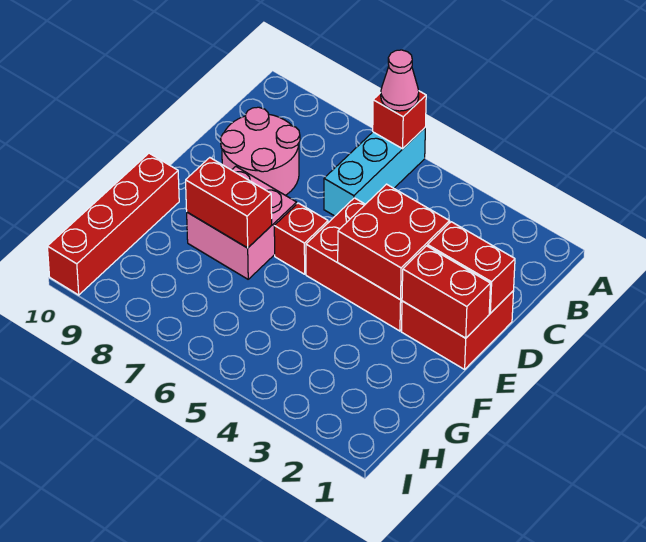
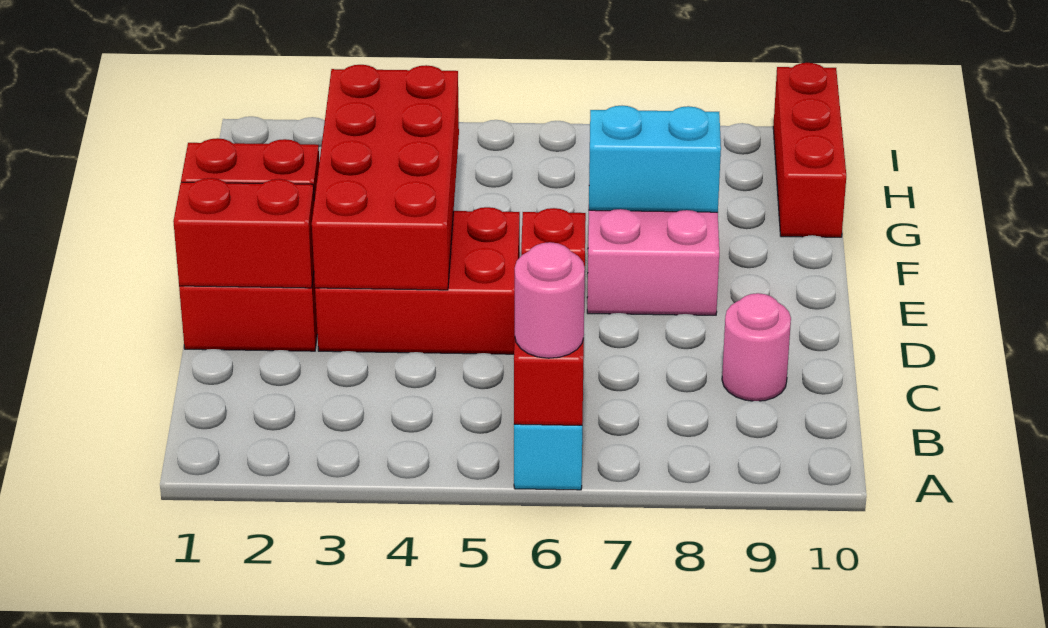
pink cone A6 level 3 -> pink round brick A6 level 3
pink round brick C8:D9 level 1 -> pink round brick C9 level 1
red brick D3:E4 level 2 -> red brick D3:G4 level 2
red brick F7:F8 level 2 -> cyan brick F7:F8 level 2
red brick F10:I10 level 1 -> red brick G10:I10 level 1

